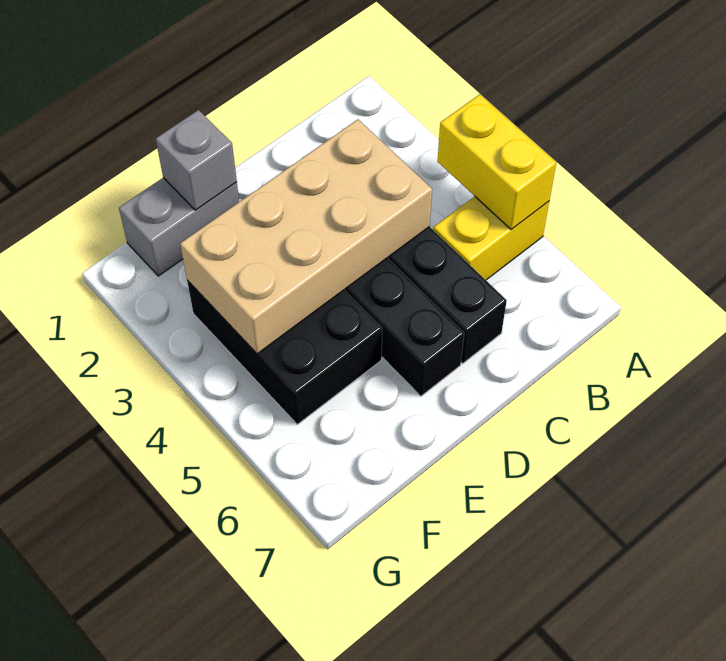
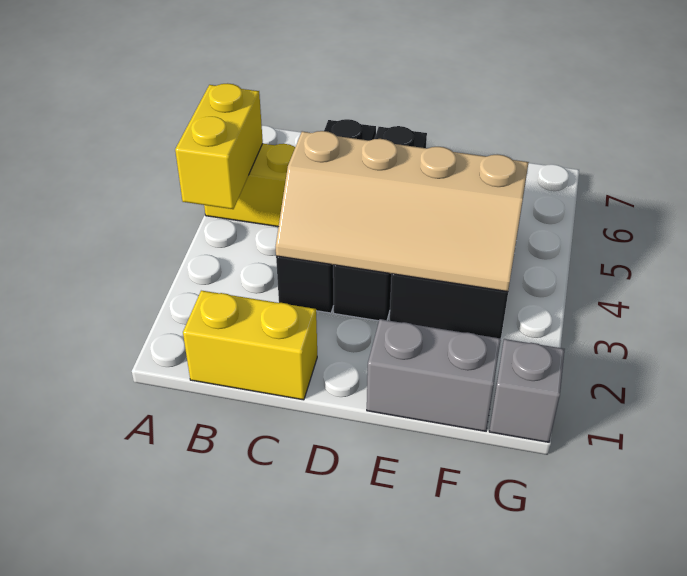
none -> yellow brick B1:C1 level 1
tan brick C3:F4 level 2 -> tan slope C3:F4 level 2 top 4
grey brick E1 level 2 -> grey brick G1 level 1

